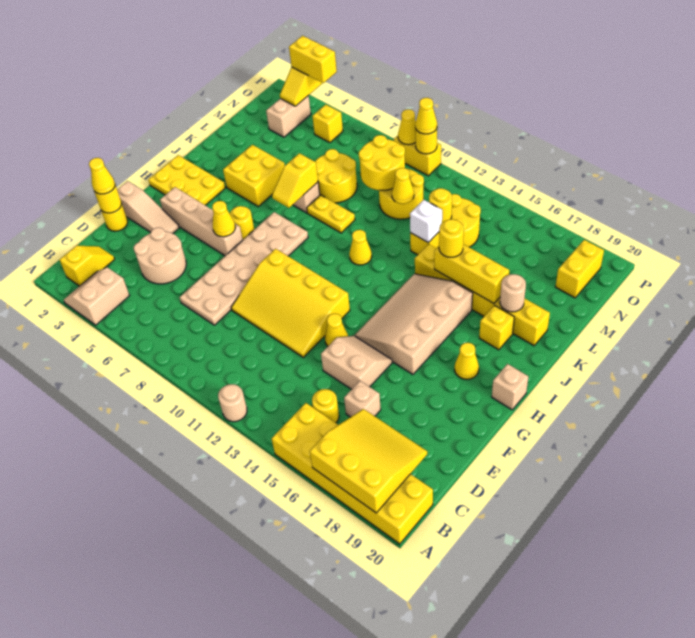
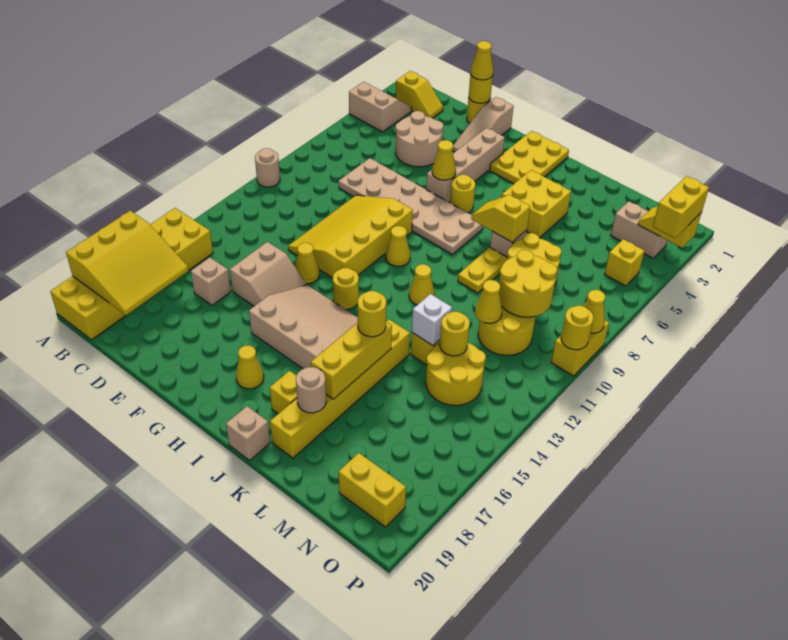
tan round brick A12 level 1 -> tan round brick A10 level 1
yellow round brick C15 level 1 -> yellow round brick H13 level 1
tan brick H20 level 1 -> tan brick J20 level 1
yellow cone P10 level 3 -> yellow cone H10 level 1

